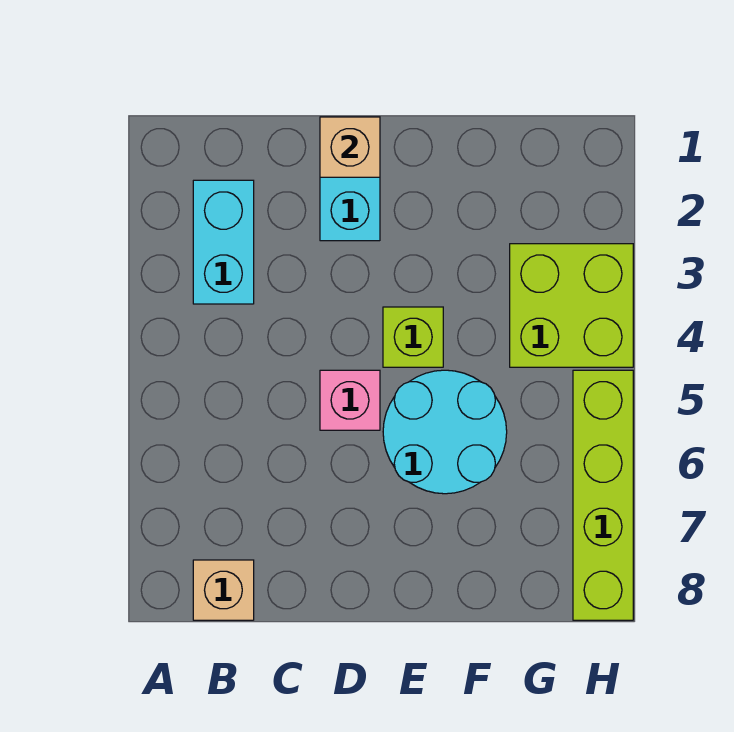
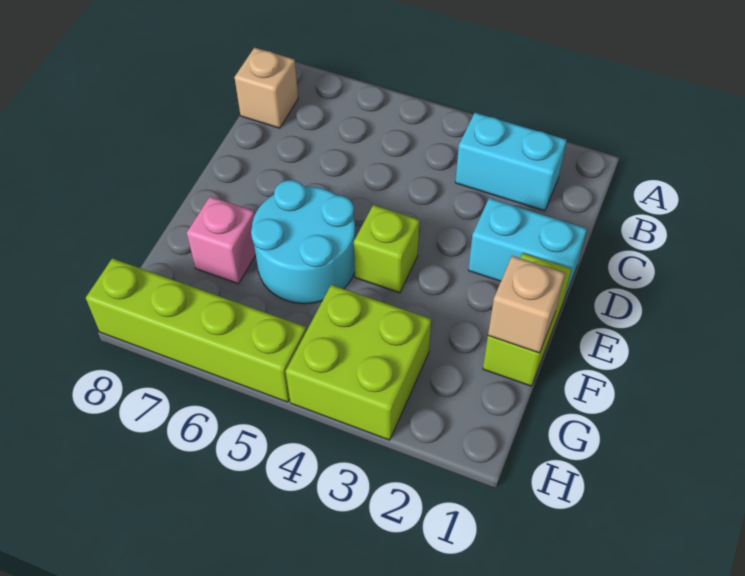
tan brick D1 level 2 -> tan brick F1 level 2
pink brick D5 level 1 -> pink brick F7 level 1
none -> lime brick E1:F1 level 1

